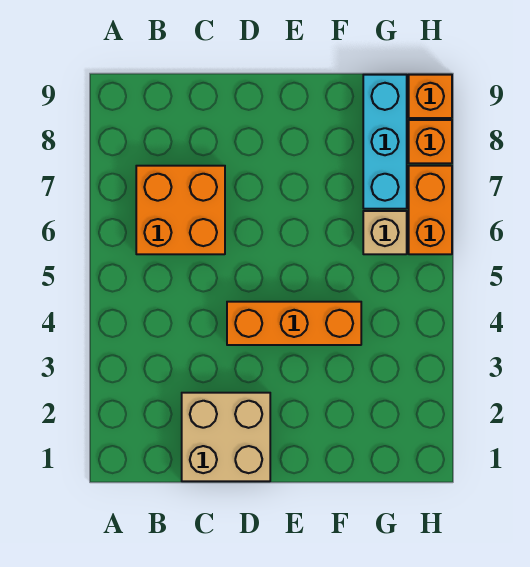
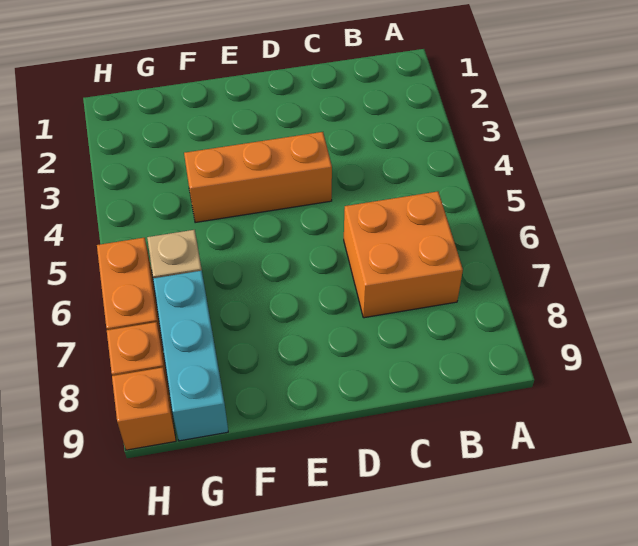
tan brick C1:D2 level 1 -> none

